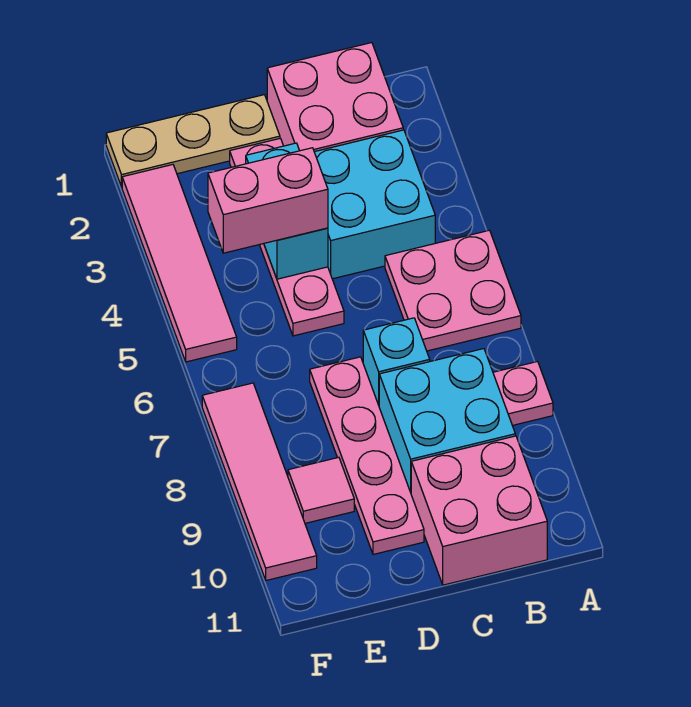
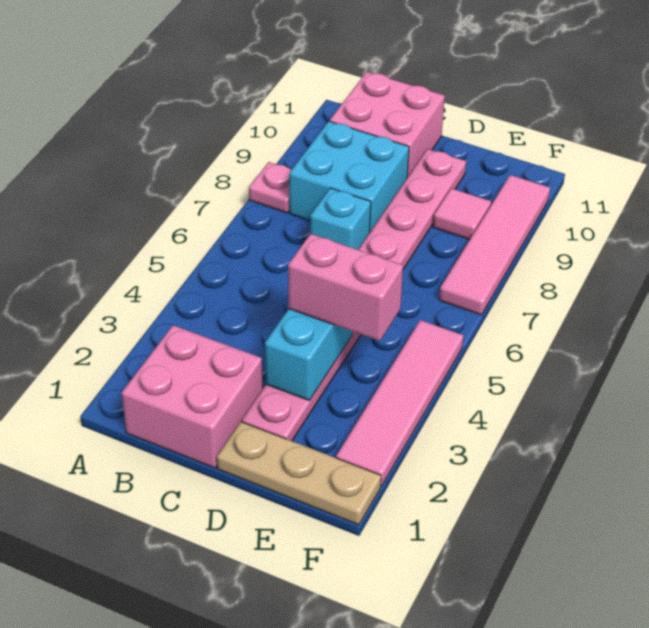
pink plate A5:B6 level 1 -> none
cyan brick B3:C4 level 1 -> none

